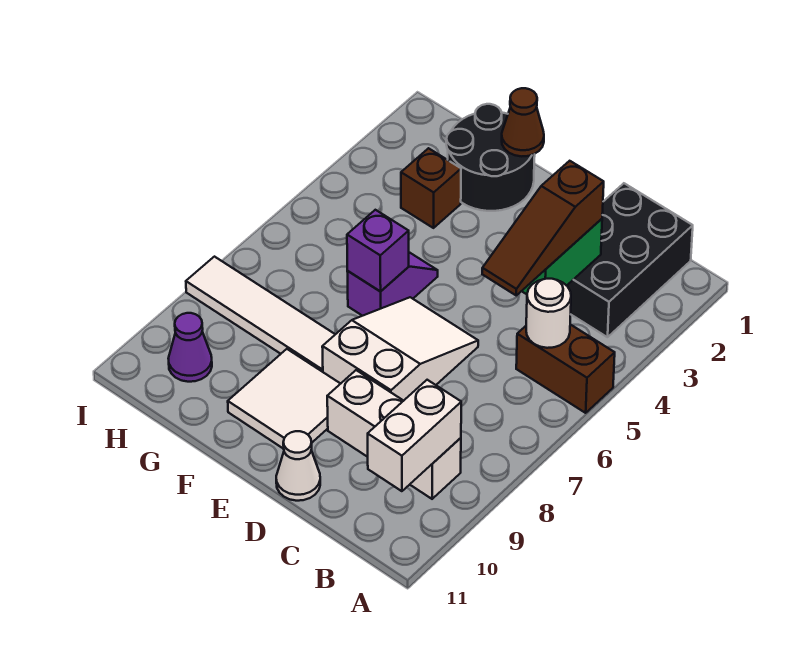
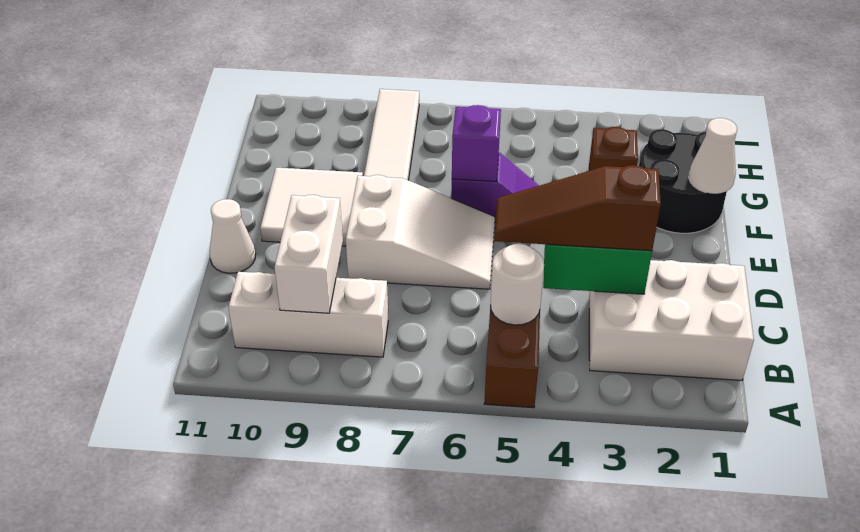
black brick B1:C3 level 1 -> white brick B1:C3 level 1
white brick B9:D9 level 1 -> white brick B8:B10 level 1
white brick B9:B10 level 2 -> white brick B9:C9 level 2
brown cone F1 level 2 -> white cone F1 level 2
purple cone H10 level 1 -> none

